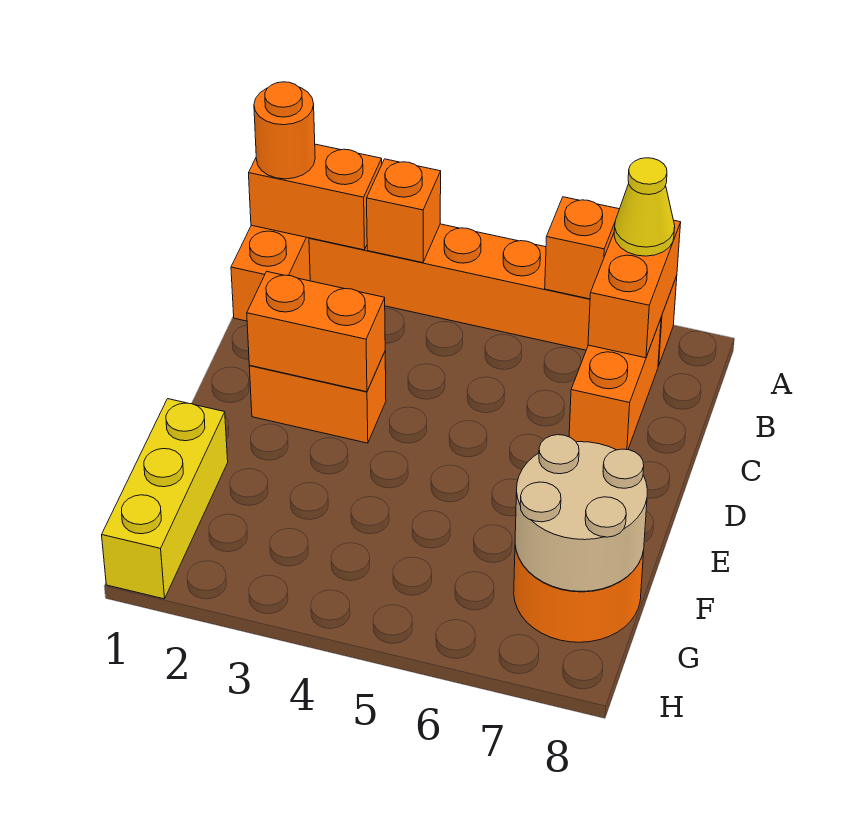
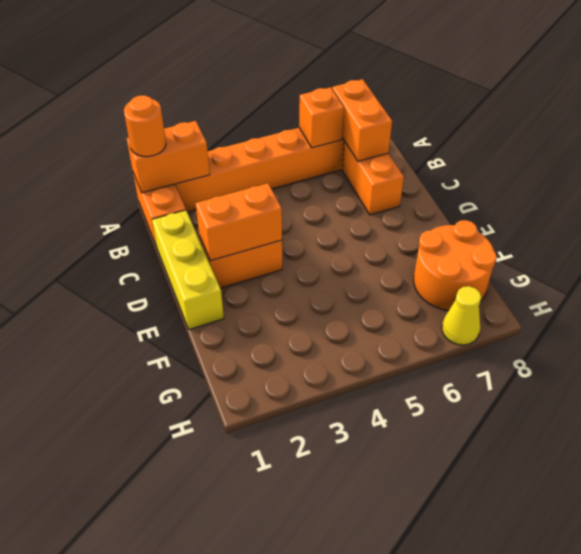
orange brick A3 level 2 -> none
yellow cone A7 level 3 -> yellow cone H7 level 1
yellow brick F1:H1 level 1 -> yellow brick C1:E1 level 1
tan round brick F7:G8 level 2 -> none

